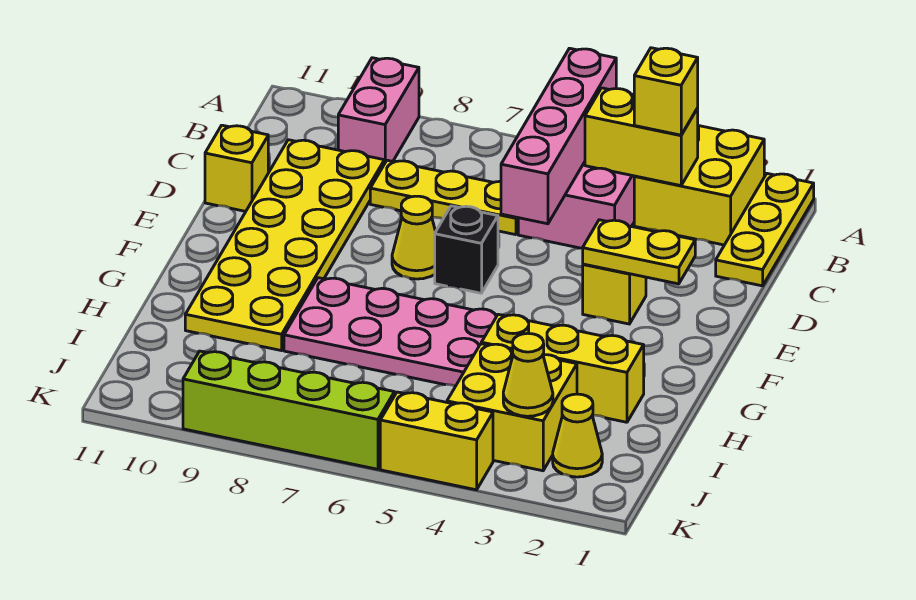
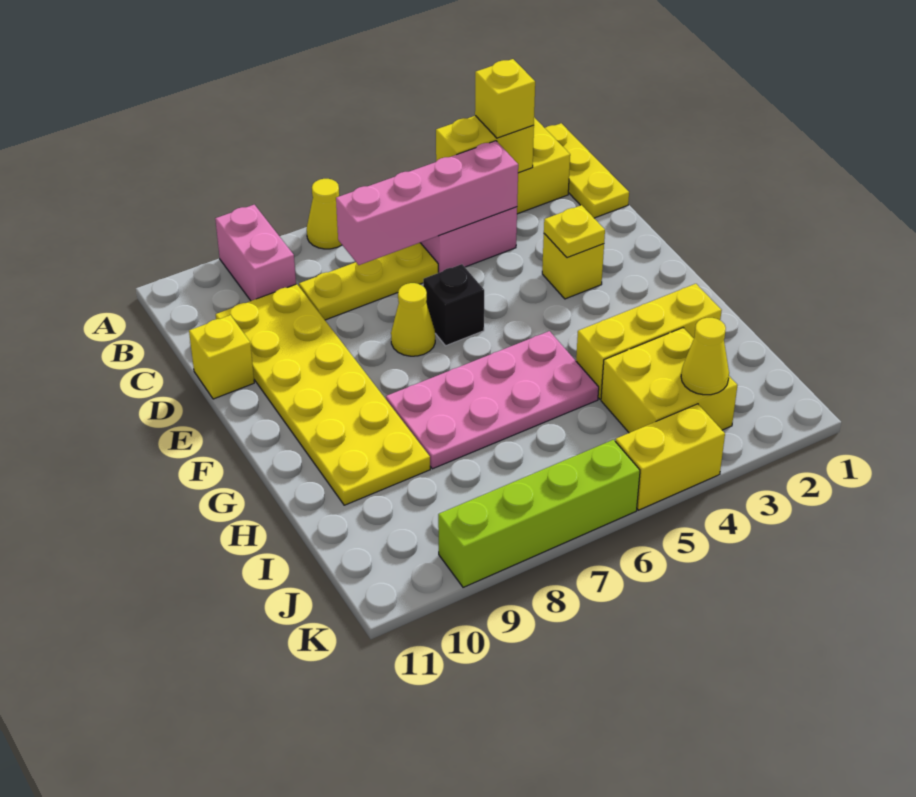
pink brick A5:D5 level 2 -> pink brick C4:C7 level 2
yellow plate E2:E3 level 2 -> yellow plate E3 level 2
yellow cone J2 level 1 -> yellow cone A7 level 1

